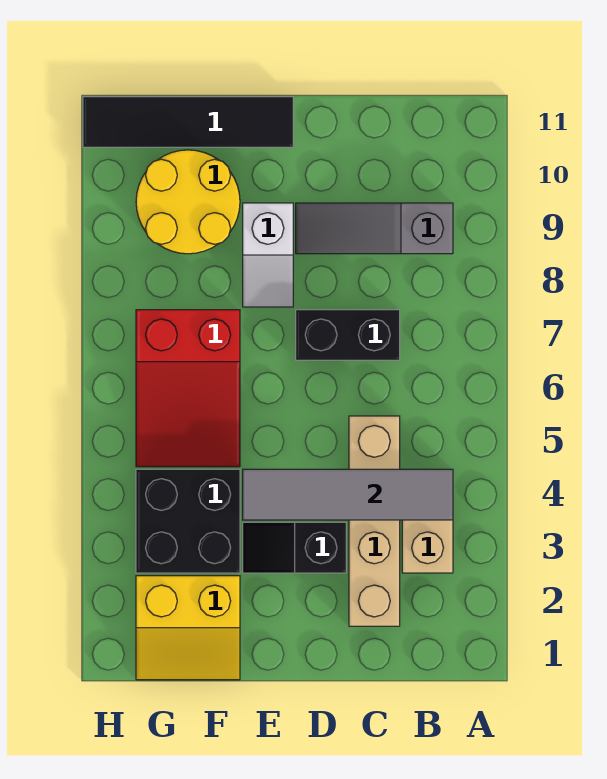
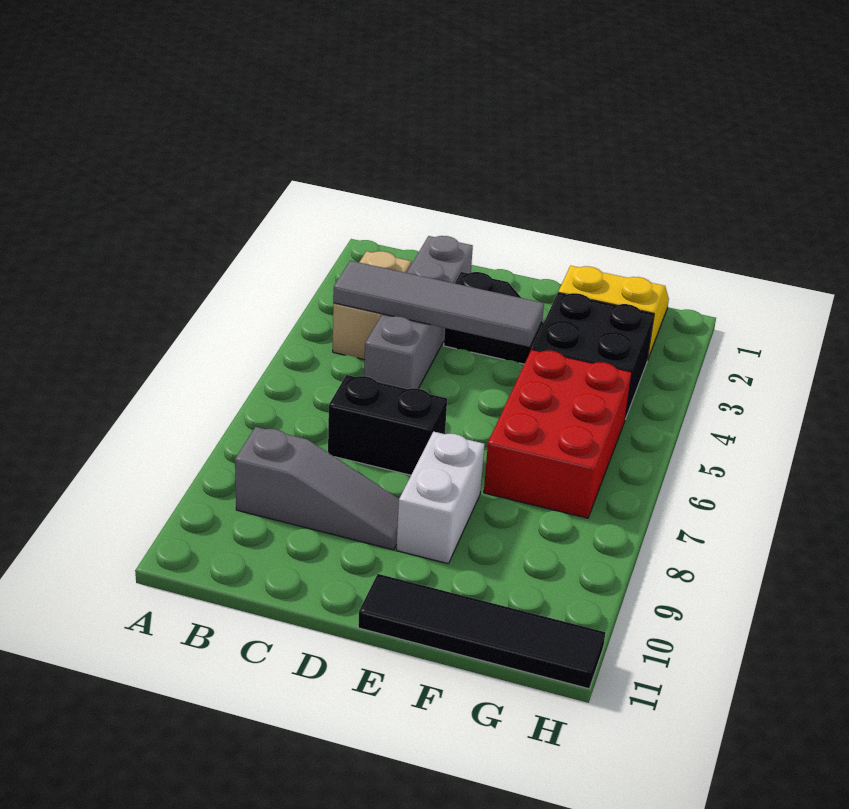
tan brick C2:C5 level 1 -> grey brick C2:C5 level 1
white slope E8:E9 level 1 top 9 -> white brick E8:E9 level 1
red slope F5:G7 level 1 top 7 -> red brick F5:G7 level 1
yellow round brick F9:G10 level 1 -> none

